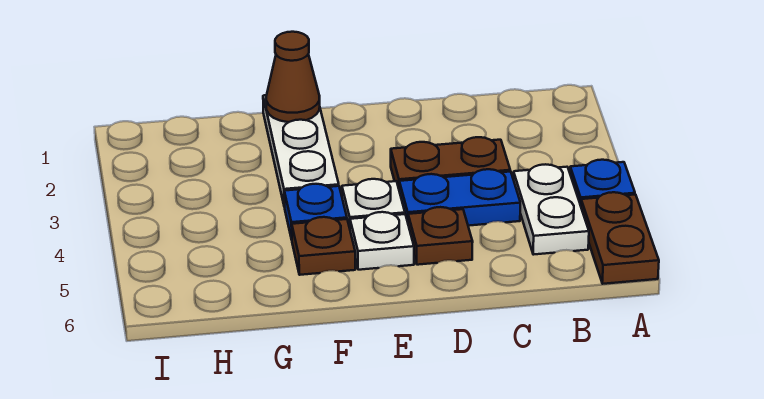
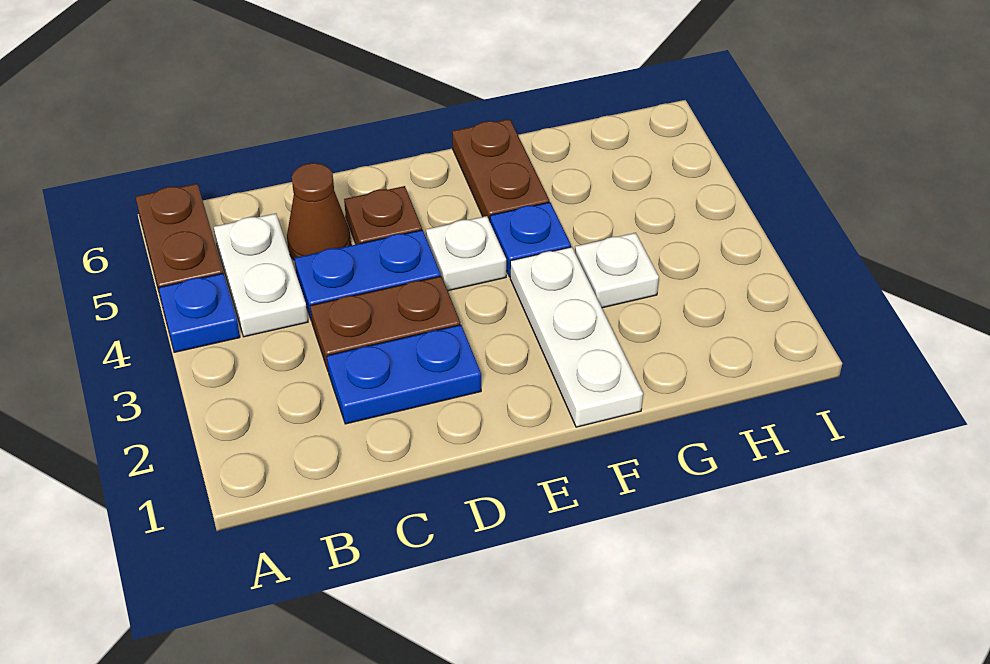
none -> blue plate C2:D2 level 1
white plate E5 level 1 -> white plate G3 level 1
brown cone F1 level 2 -> brown cone C5 level 1
brown plate F5 level 1 -> brown plate F5:F6 level 1

